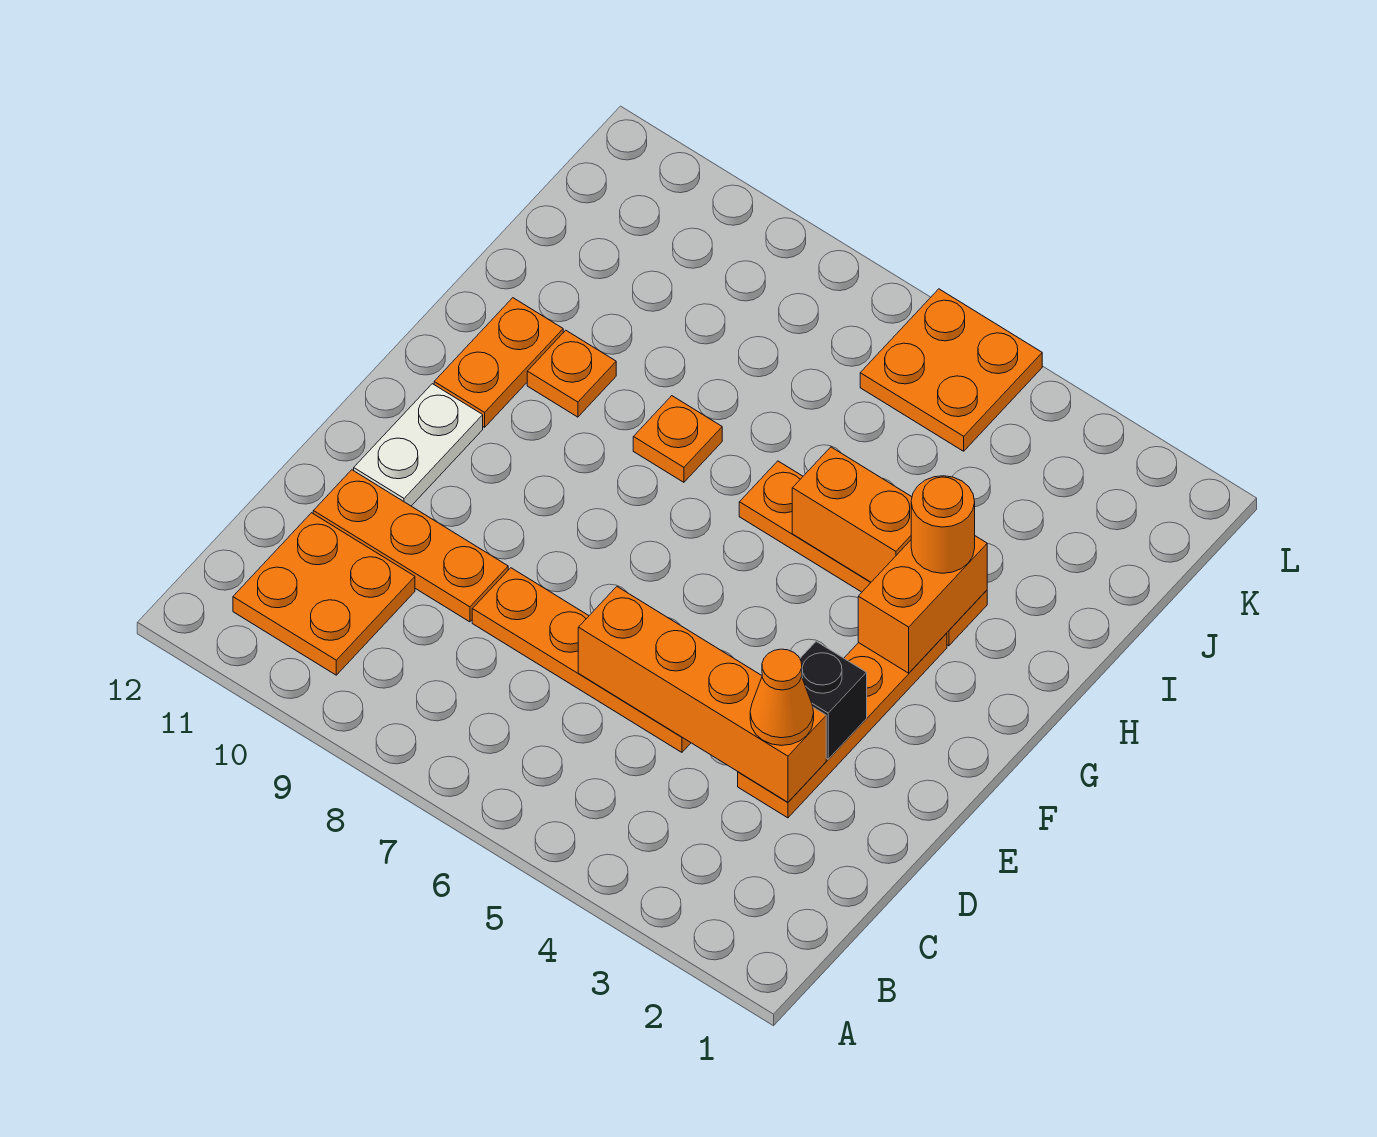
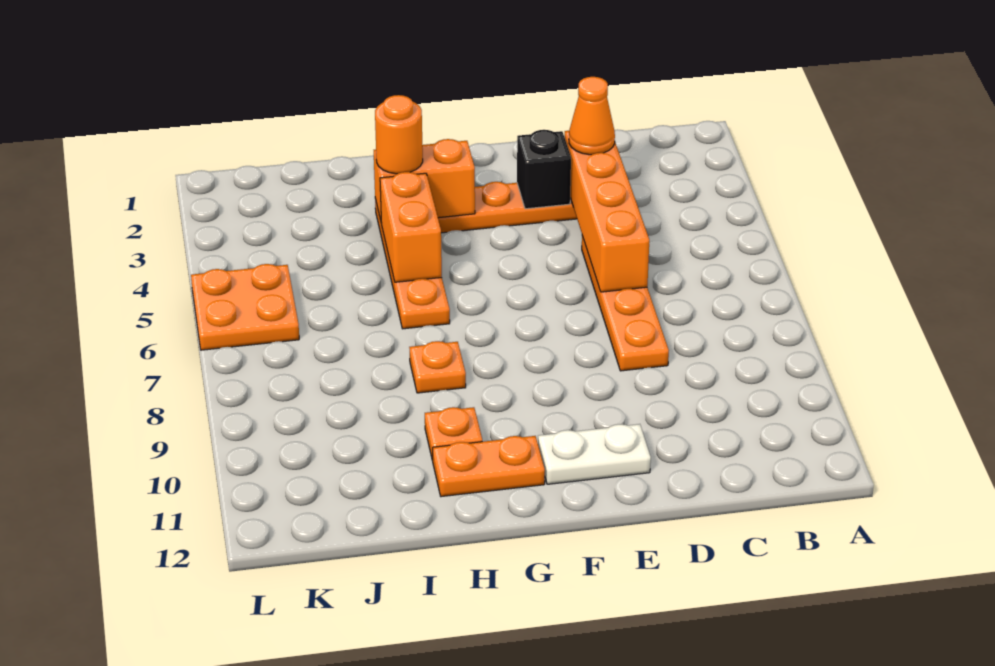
orange plate B10:C11 level 1 -> none
orange plate D9:D11 level 1 -> none

